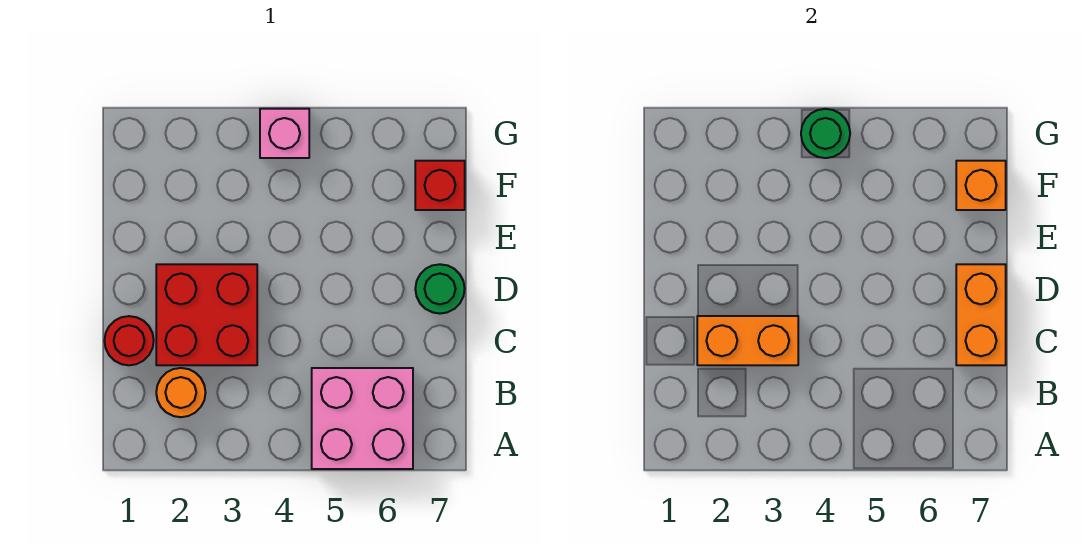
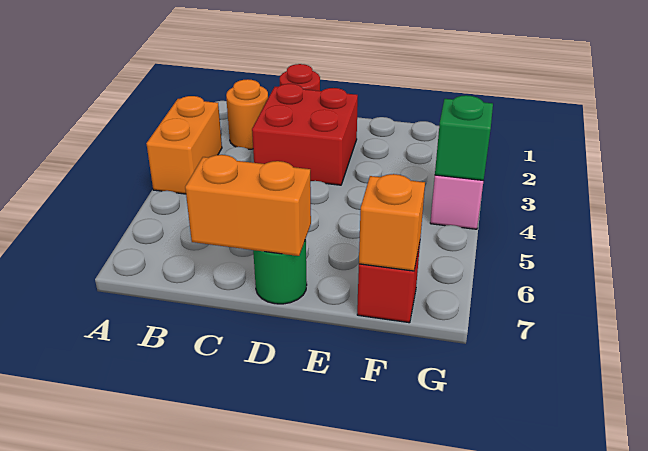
pink brick A5:B6 level 1 -> none
orange brick C2:C3 level 2 -> orange brick A3:A4 level 1
green round brick G4 level 2 -> green brick G4 level 2

